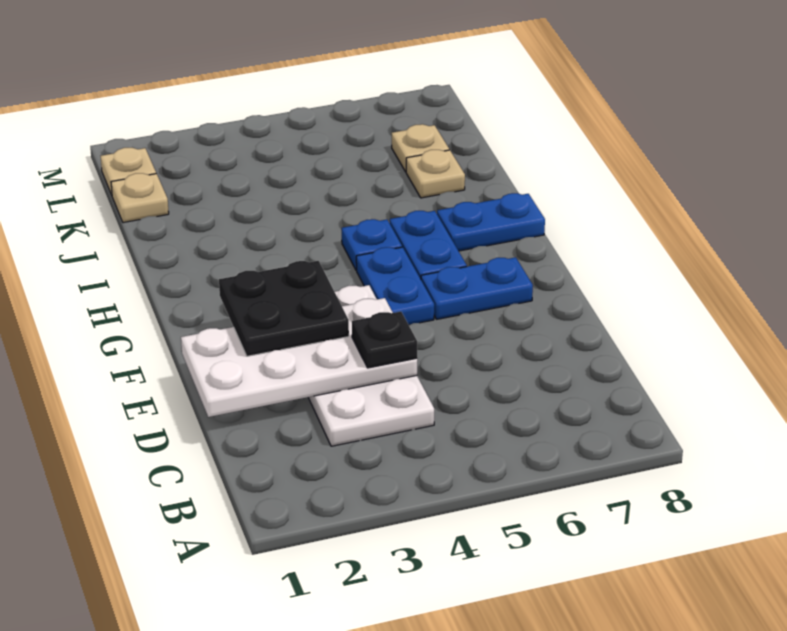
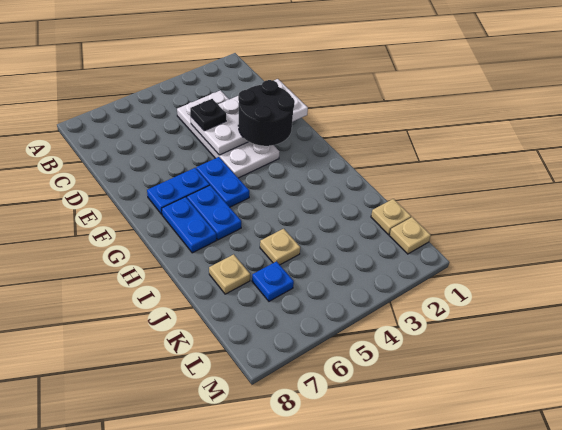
black plate E2:F3 level 3 -> black round brick E2:F3 level 3
blue plate H5 level 1 -> blue plate K6 level 1
blue plate H7:H8 level 1 -> blue plate G7:H7 level 1
tan plate K7 level 1 -> tan plate J5 level 1

